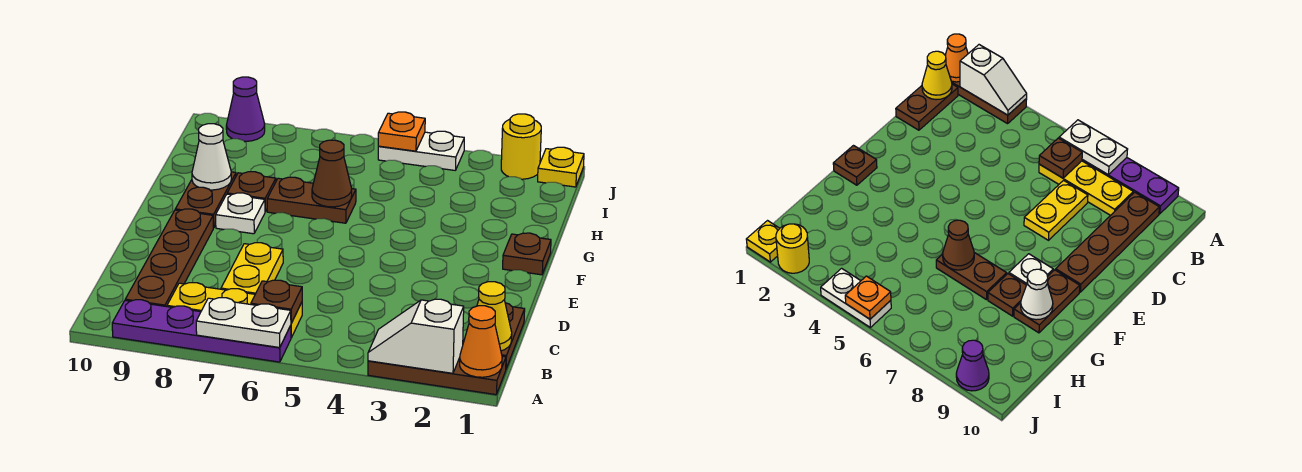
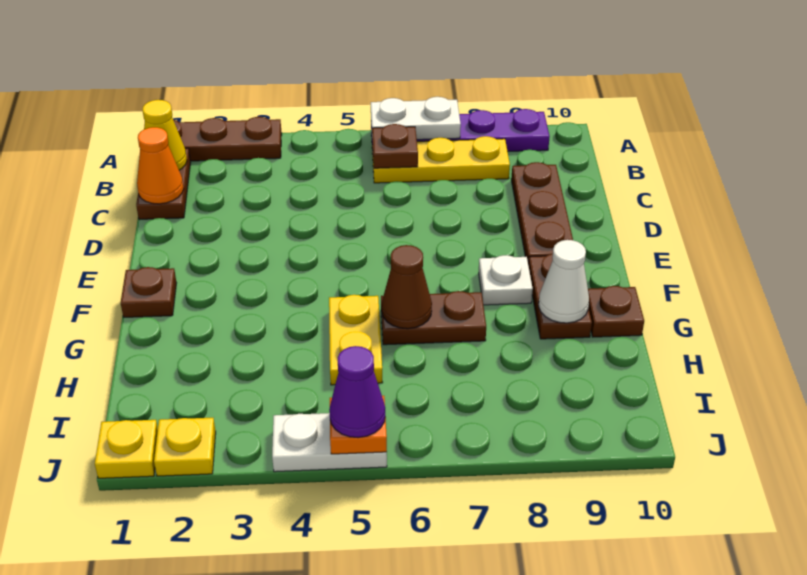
orange cone A1 level 2 -> orange cone C1 level 2
white slope A2:A3 level 2 top 2 -> none
brown plate B9:E9 level 1 -> brown plate C9:E9 level 1
yellow plate C7:D7 level 1 -> yellow plate G5:H5 level 1
brown plate G8 level 1 -> brown plate G10 level 1
yellow round brick J2 level 1 -> yellow plate J2 level 1
purple cone J9 level 1 -> purple cone J5 level 3

